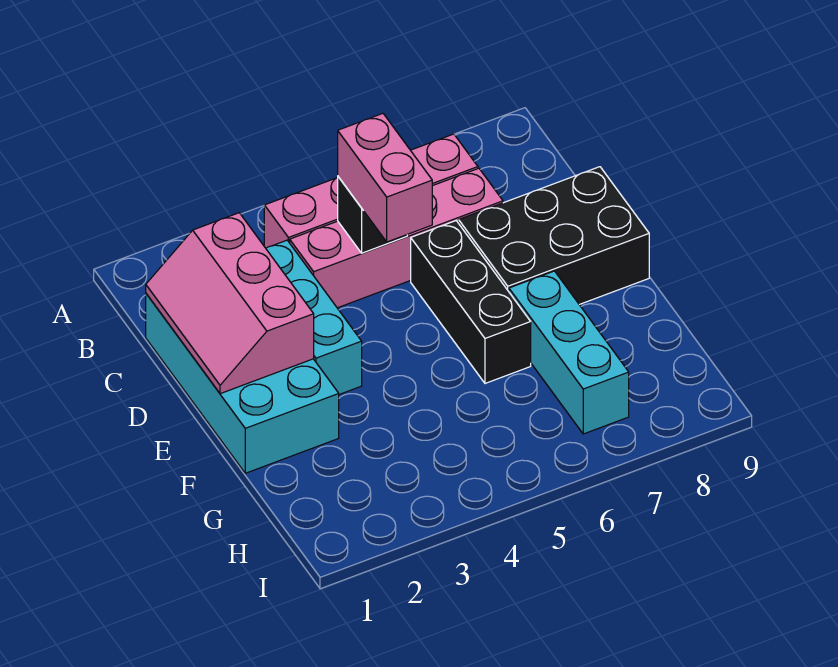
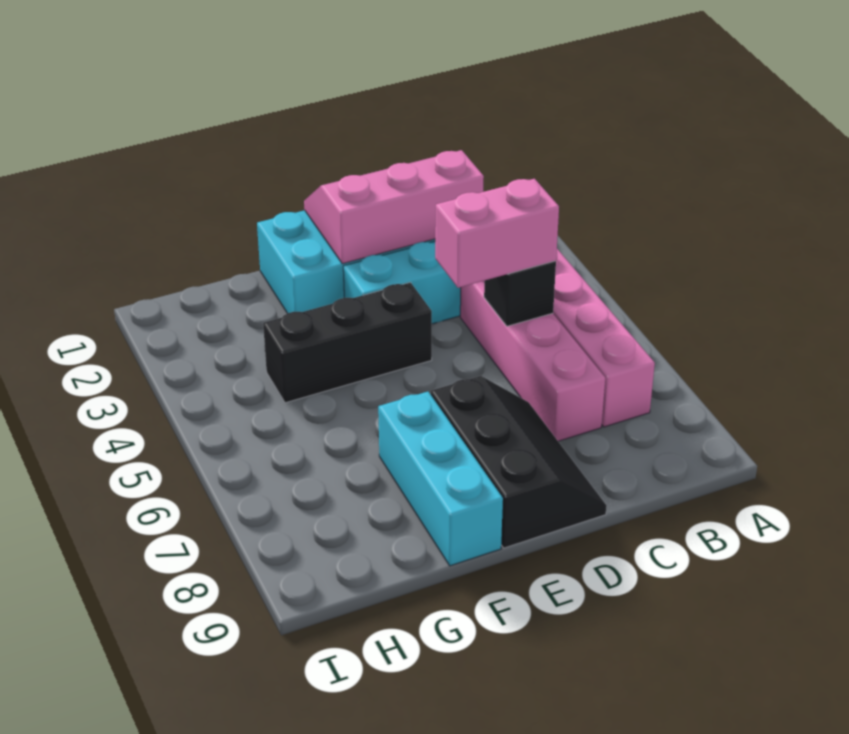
black brick D6:F6 level 1 -> black brick E4:G4 level 1
black brick D7:E9 level 1 -> black slope D7:E9 level 1 top E
cyan brick F7:H7 level 1 -> cyan brick F7:F9 level 1

